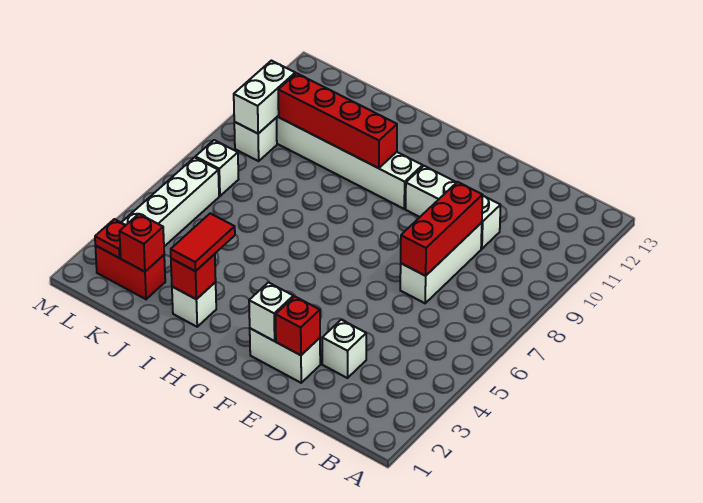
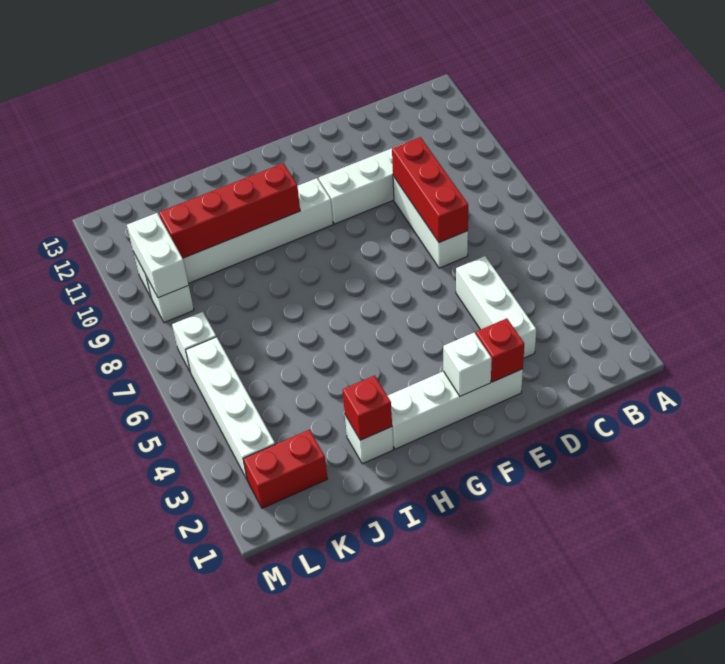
white brick D3 level 1 -> white brick D3:D5 level 1
white brick E2:F2 level 1 -> white brick E2:H2 level 1
red tile I2:I3 level 3 -> none
red brick K2 level 2 -> none
red plate L2 level 2 -> none

